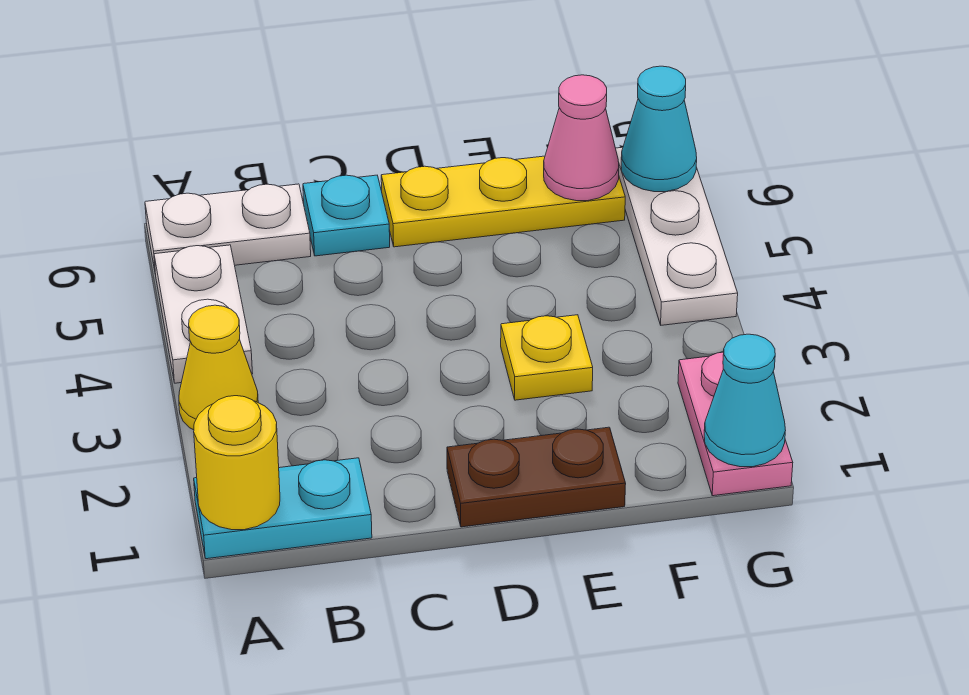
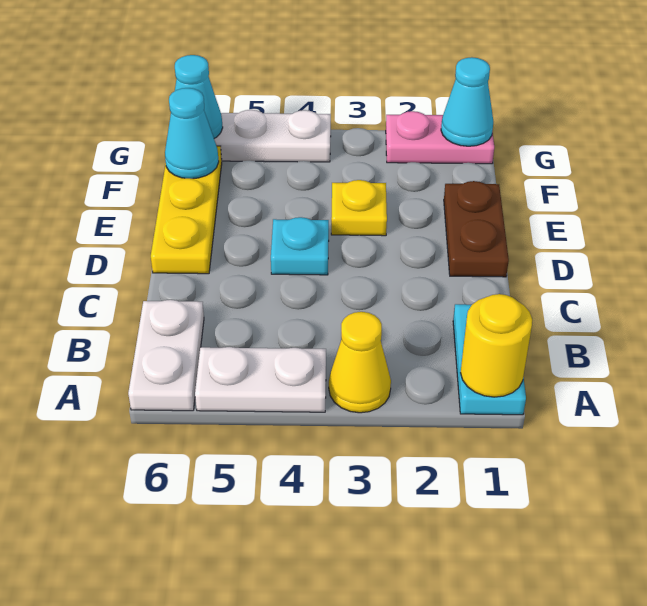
cyan plate C6 level 1 -> cyan plate D4 level 1
pink cone F6 level 2 -> cyan cone F6 level 2

